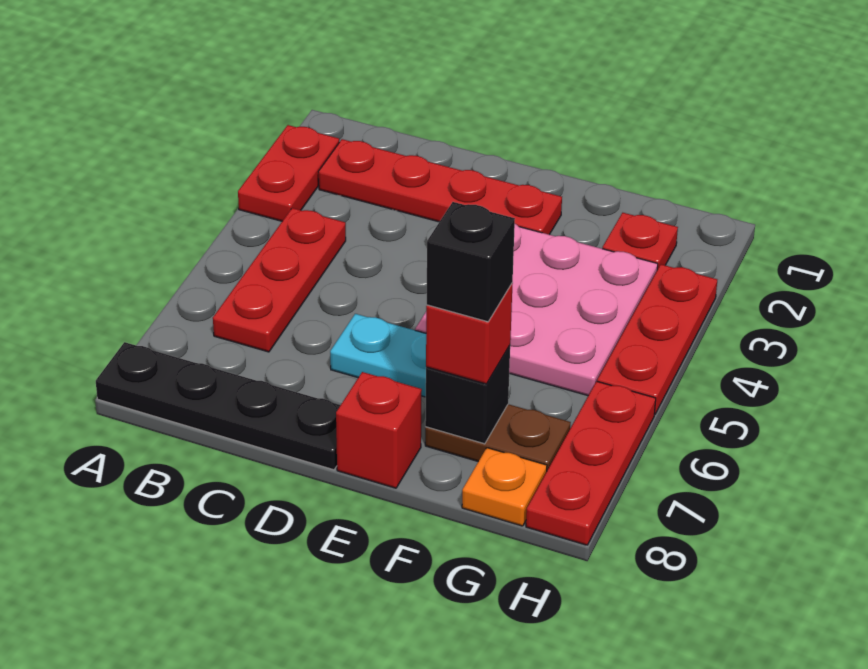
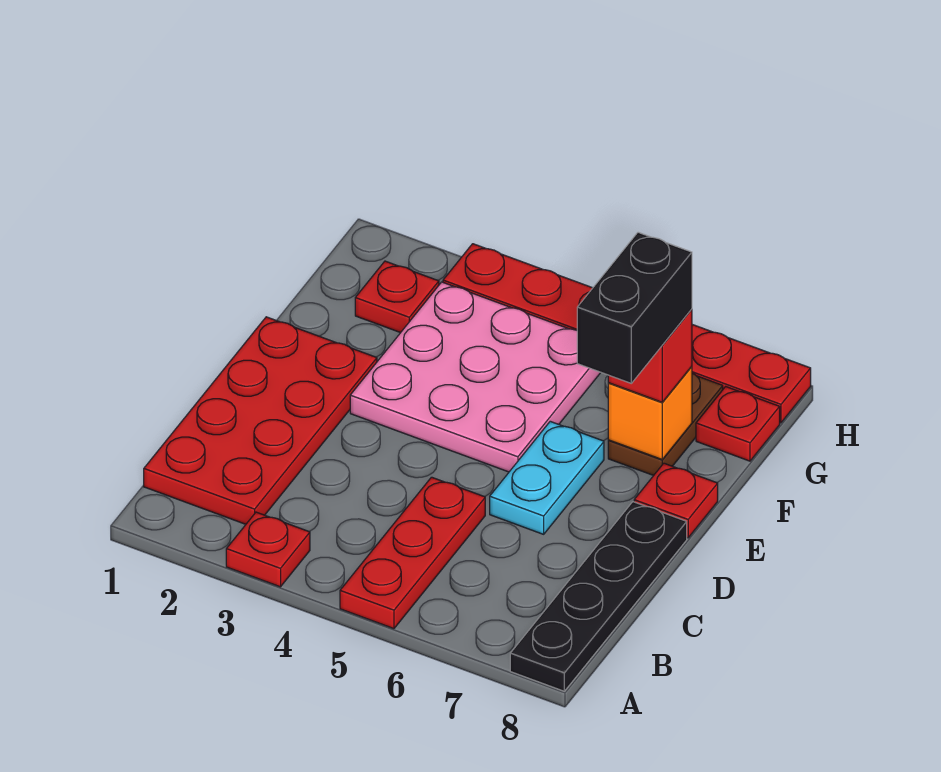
red plate A2:A3 level 1 -> red plate A3 level 1
red plate B2:E2 level 1 -> red plate B1:E2 level 1
red plate B4:B6 level 1 -> red plate A5:C5 level 1
red brick E8 level 1 -> red plate E8 level 1
black brick F7 level 2 -> orange brick F7 level 2
black brick F7 level 4 -> black brick E7:F7 level 4
orange plate G8 level 1 -> red plate G8 level 1

